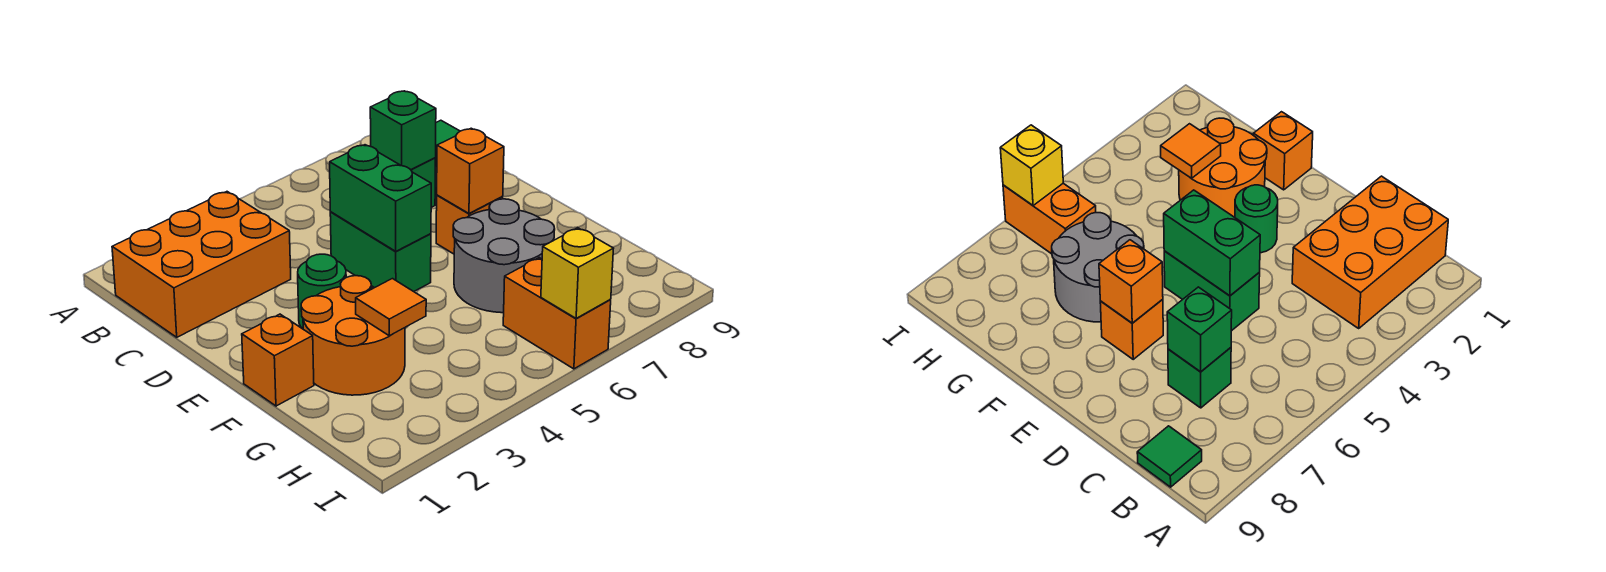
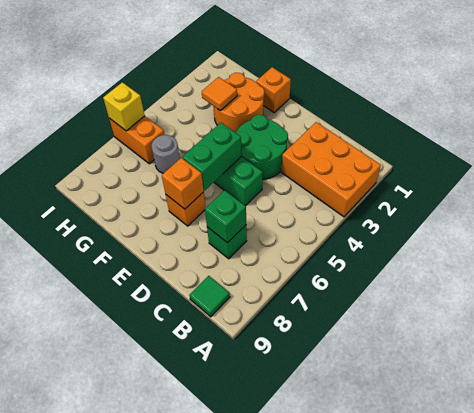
orange brick B1:C3 level 1 -> orange brick A2:C3 level 1
green brick D5:E5 level 2 -> green brick E5:E6 level 2
green round brick E3 level 1 -> green round brick D3:E4 level 1
grey round brick F6:G7 level 1 -> grey round brick G6 level 1

